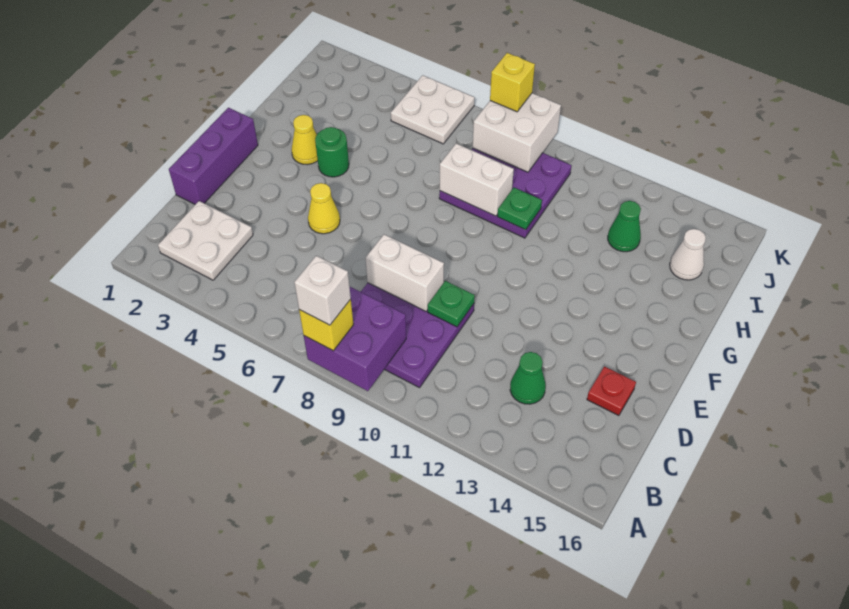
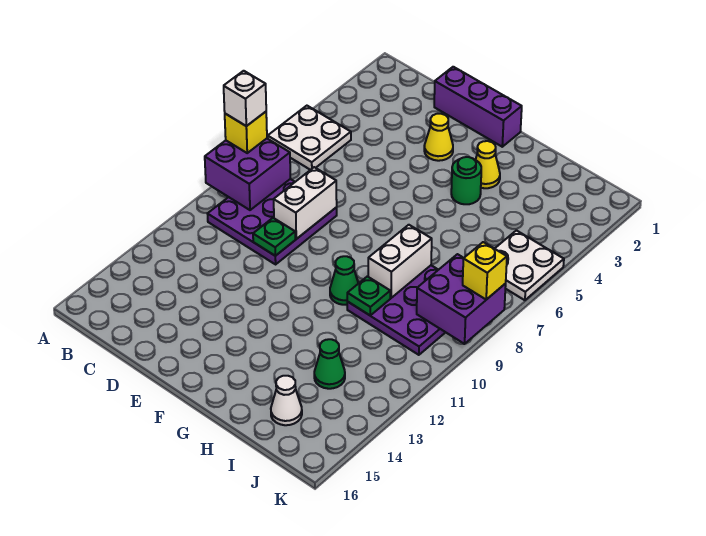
white plate B2:C3 level 1 -> white plate A5:B6 level 1
green cone C13 level 1 -> green cone G10 level 1
red plate D15 level 1 -> none
yellow cone E5 level 1 -> yellow cone E3 level 1
white brick J8:K9 level 2 -> purple brick J8:K9 level 2

